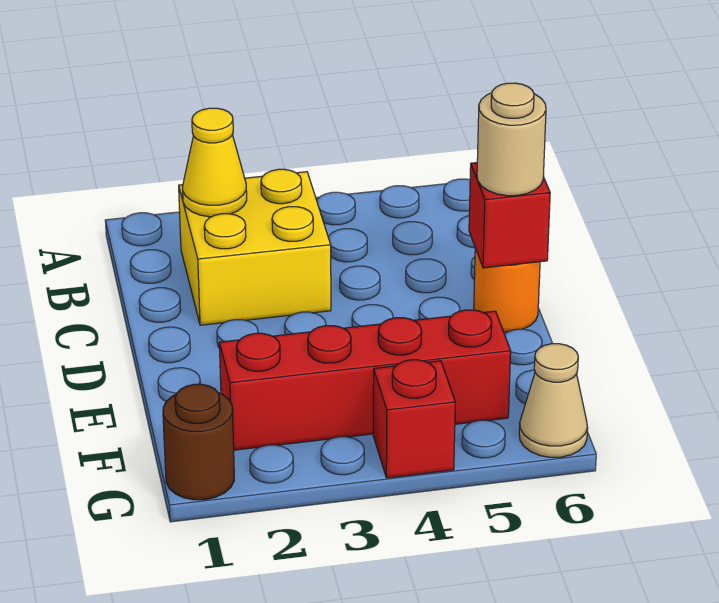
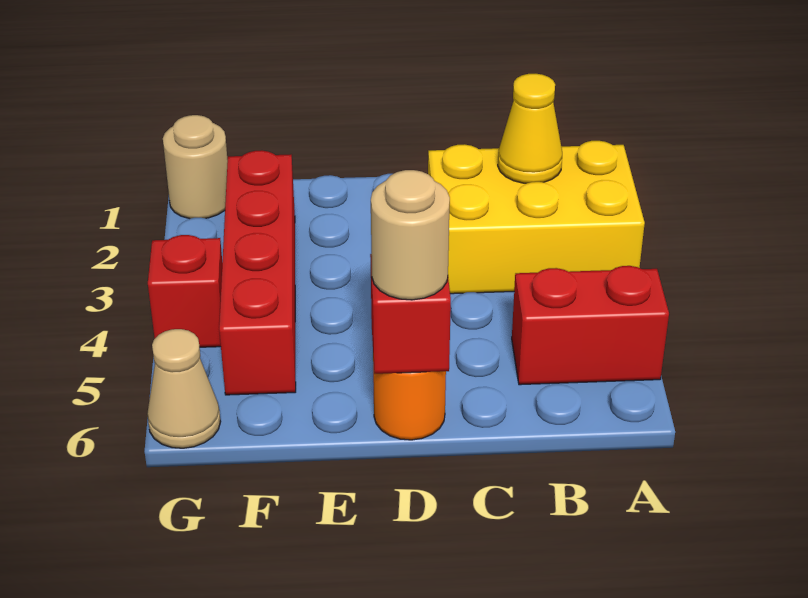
none -> red brick A5:B5 level 1
yellow brick B2:C3 level 1 -> yellow brick A2:C3 level 1
brown round brick G1 level 1 -> tan round brick G1 level 1

